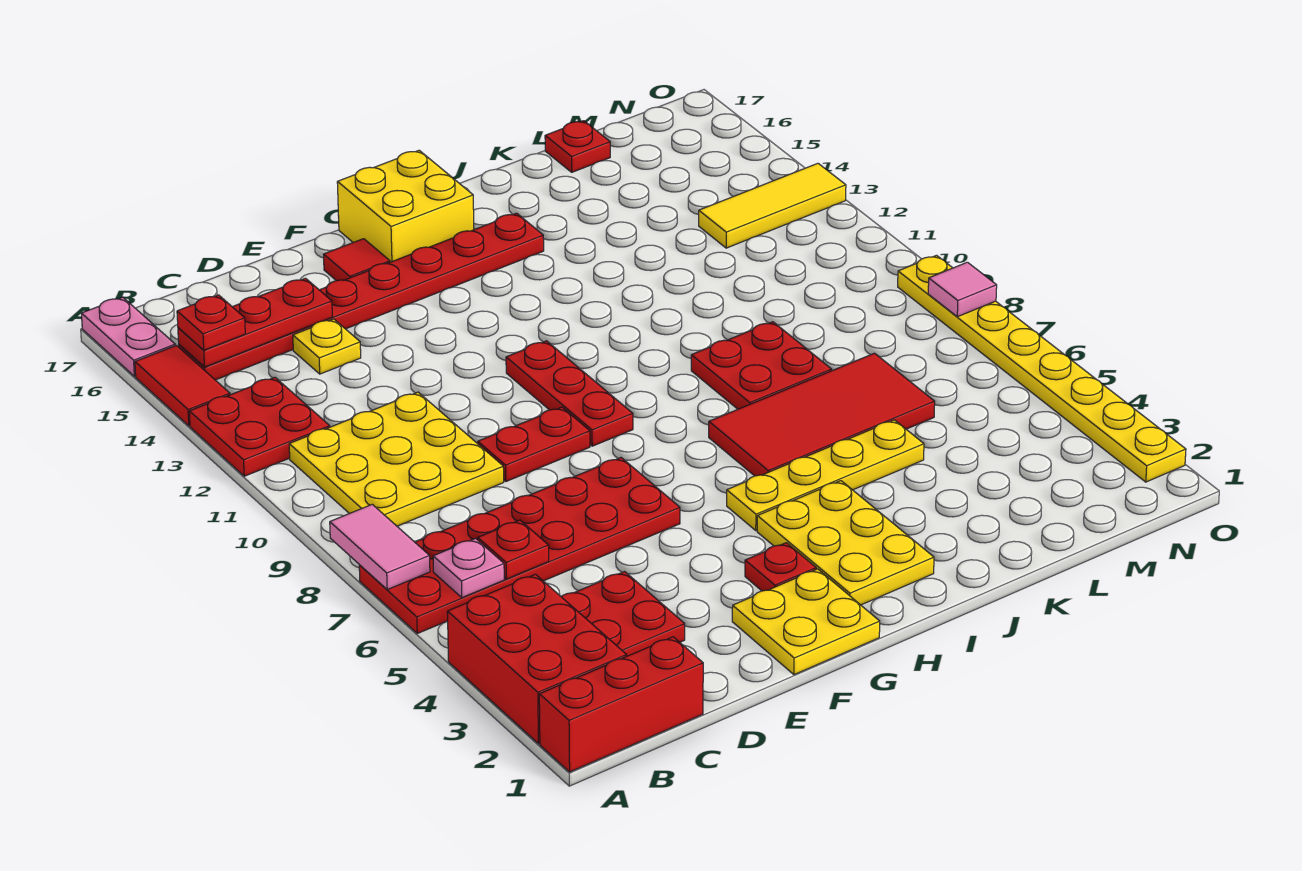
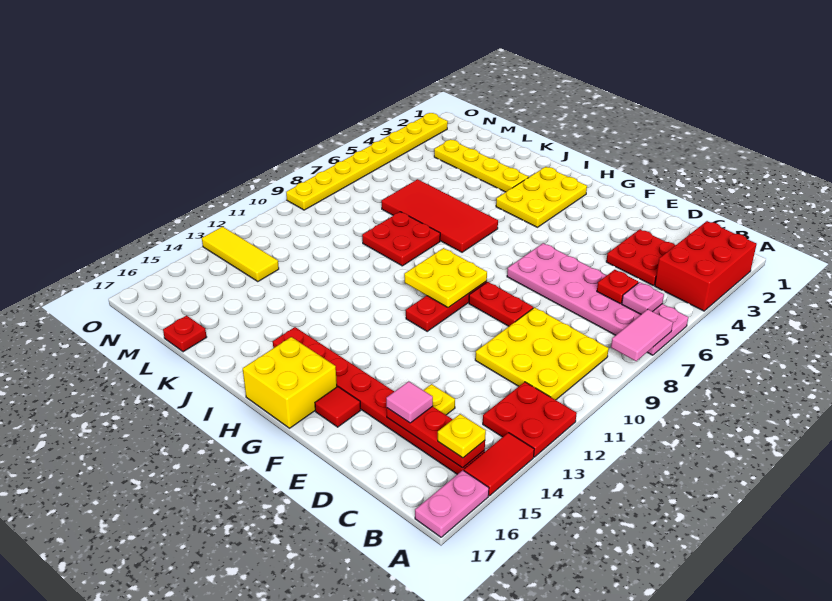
red brick A1:C1 level 1 -> none
red plate A6:F7 level 1 -> pink plate A6:F7 level 1
red plate B15 level 3 -> yellow plate B15 level 3
yellow plate F1:G2 level 1 -> yellow plate G9:H10 level 2
red plate G3 level 1 -> none
yellow plate H5:K5 level 1 -> yellow plate J3:M3 level 1
pink tile O8 level 2 -> pink tile D15 level 3

